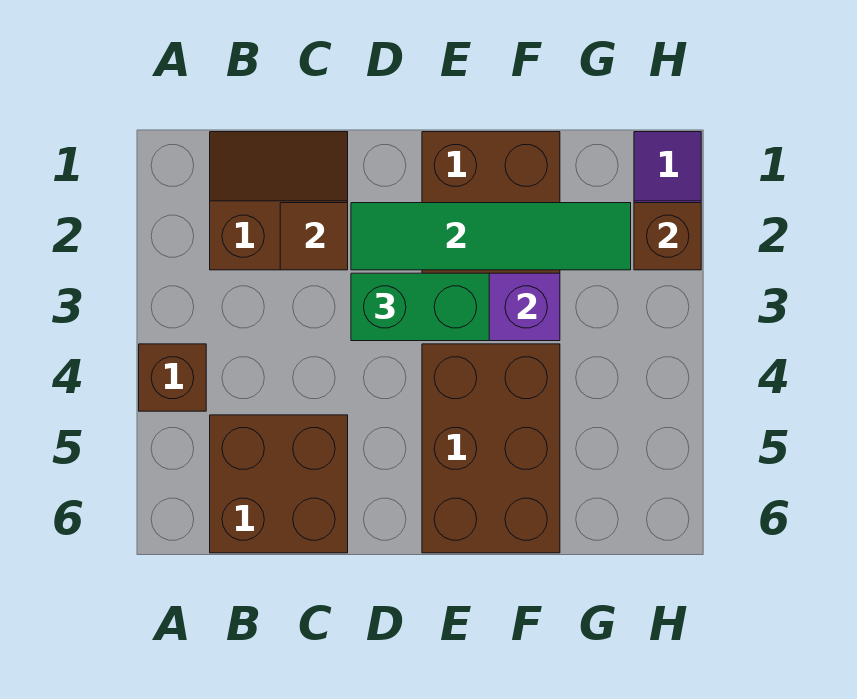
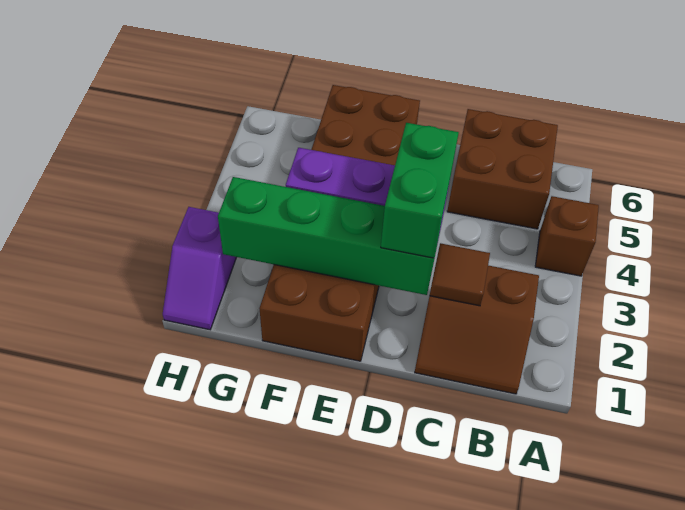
green tile D2:G2 level 2 -> green brick D2:G2 level 2
green brick D3:E3 level 3 -> green brick D2:D3 level 3
brown brick H2 level 2 -> none

